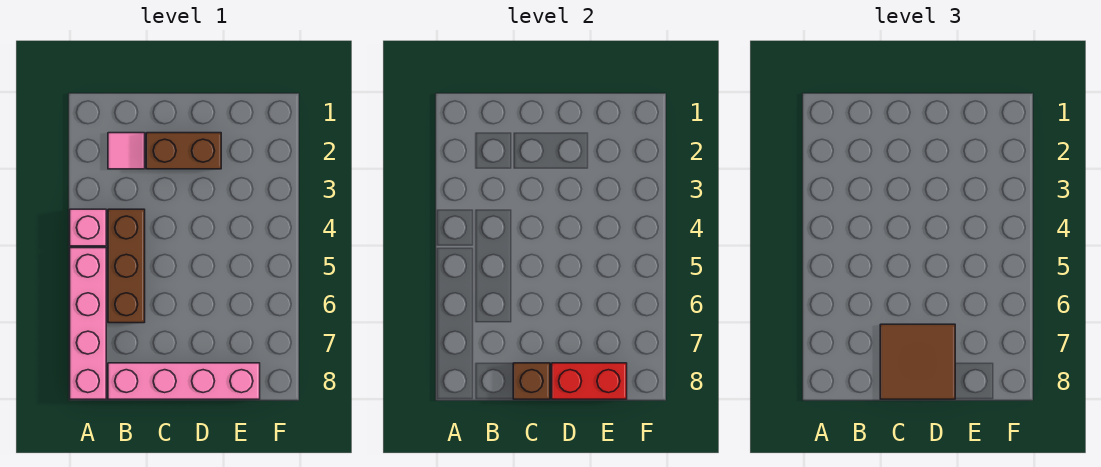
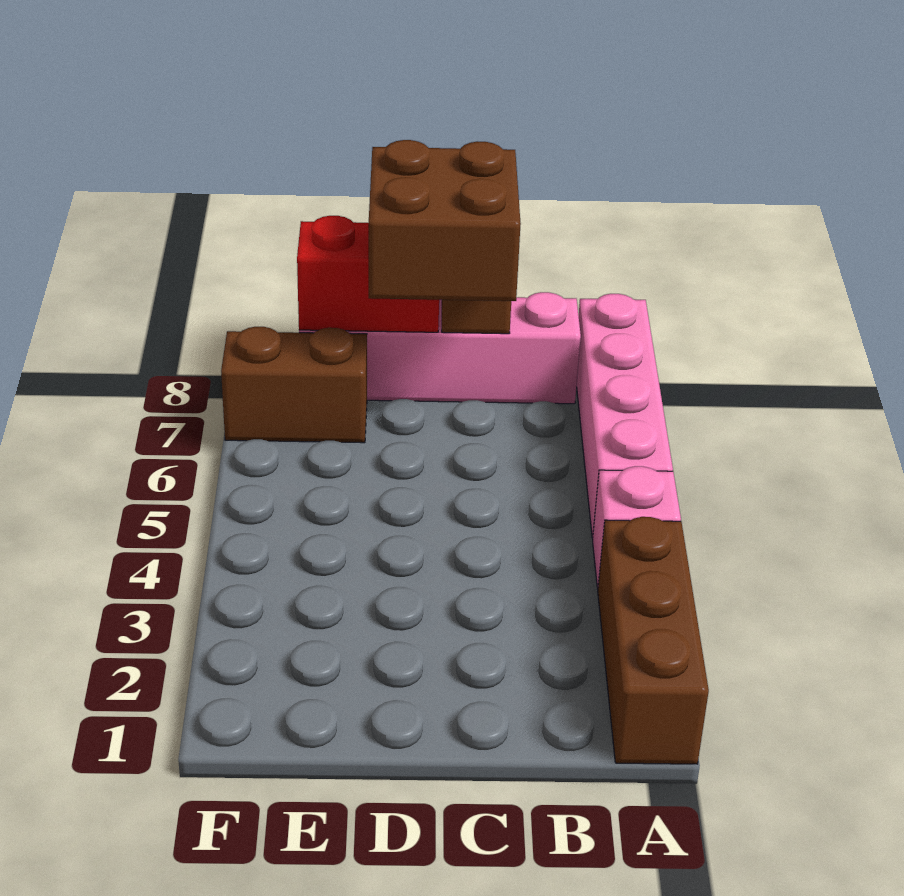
pink tile B2 level 1 -> none
brown brick B4:B6 level 1 -> brown brick A1:A3 level 1
brown brick C2:D2 level 1 -> brown brick E7:F7 level 1
brown tile C7:D8 level 3 -> brown brick C7:D8 level 3

